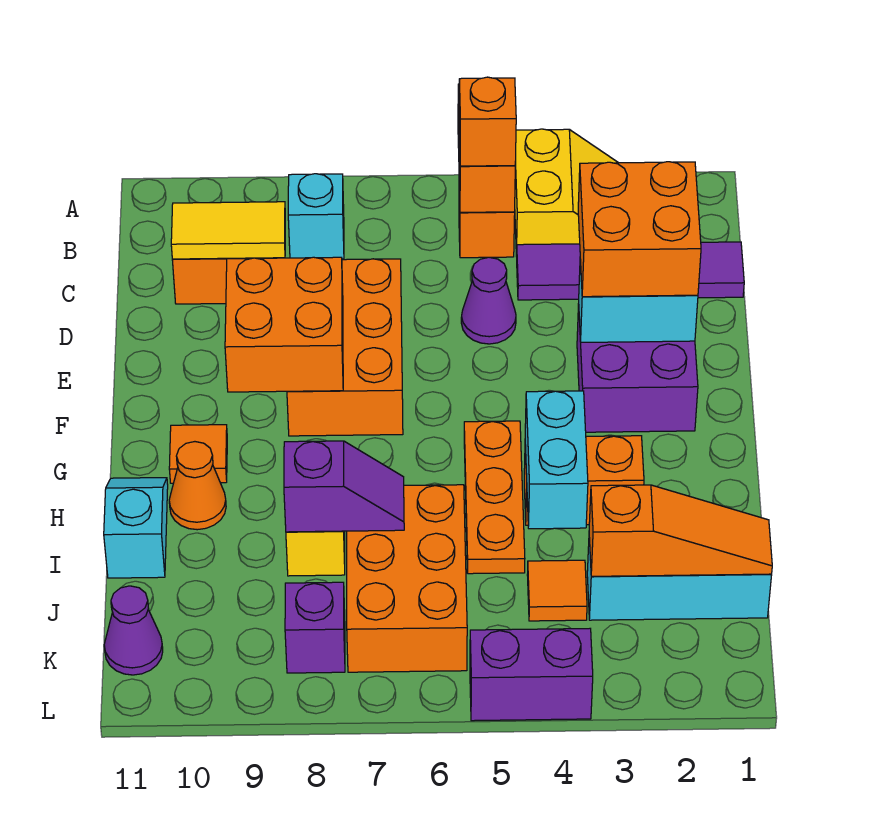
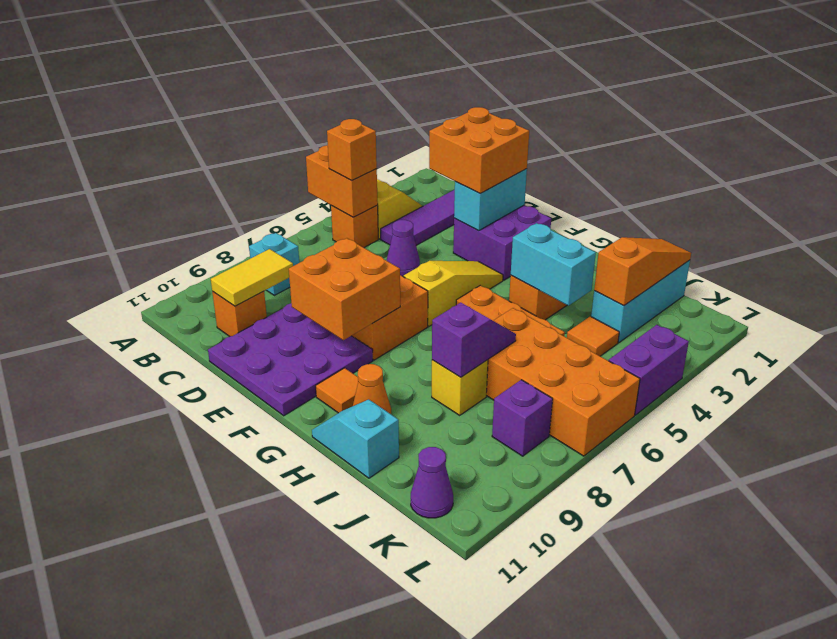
none -> purple plate D9:F11 level 1
none -> yellow slope F4:F6 level 1 top 6
orange brick I6:K7 level 1 -> orange brick I6:L7 level 1

